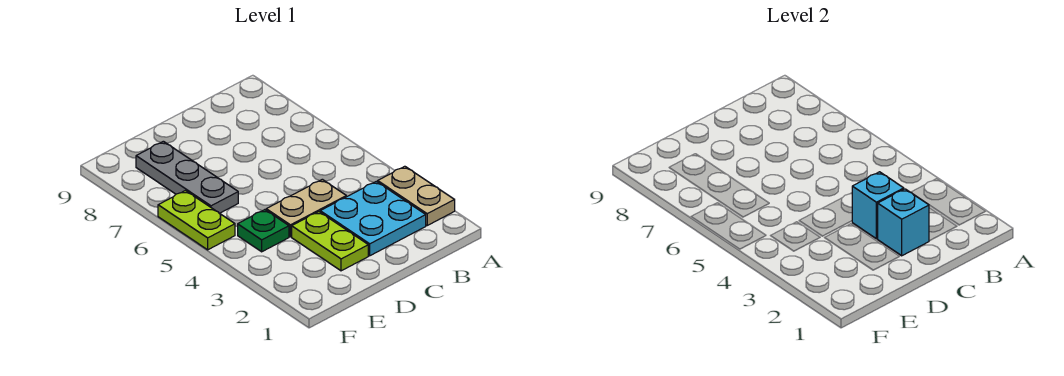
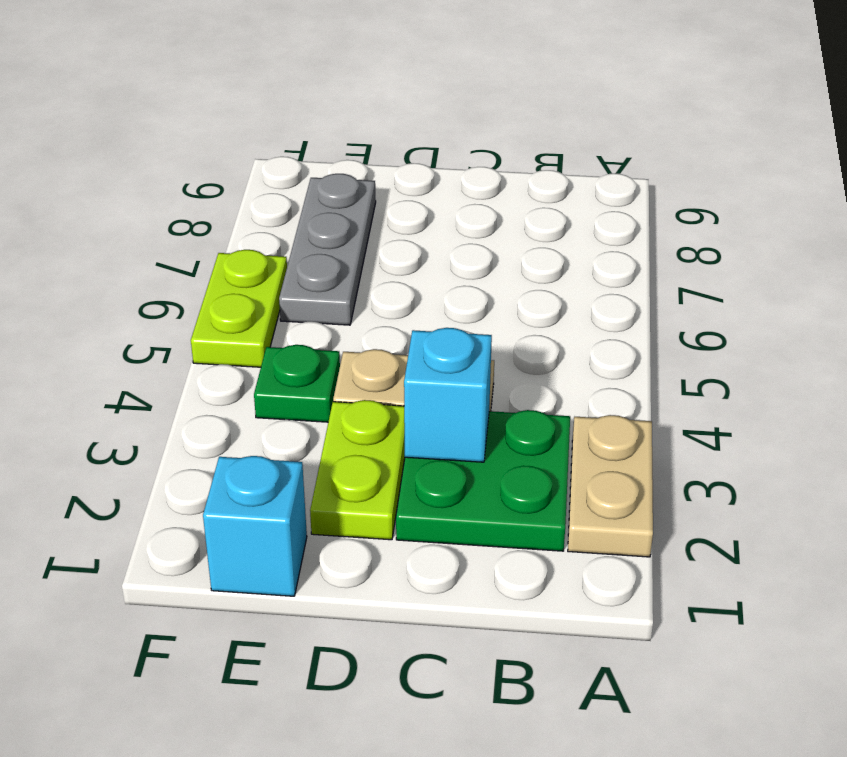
cyan plate B2:C3 level 1 -> green plate B2:C3 level 1
cyan brick C2 level 2 -> cyan brick E1 level 1

